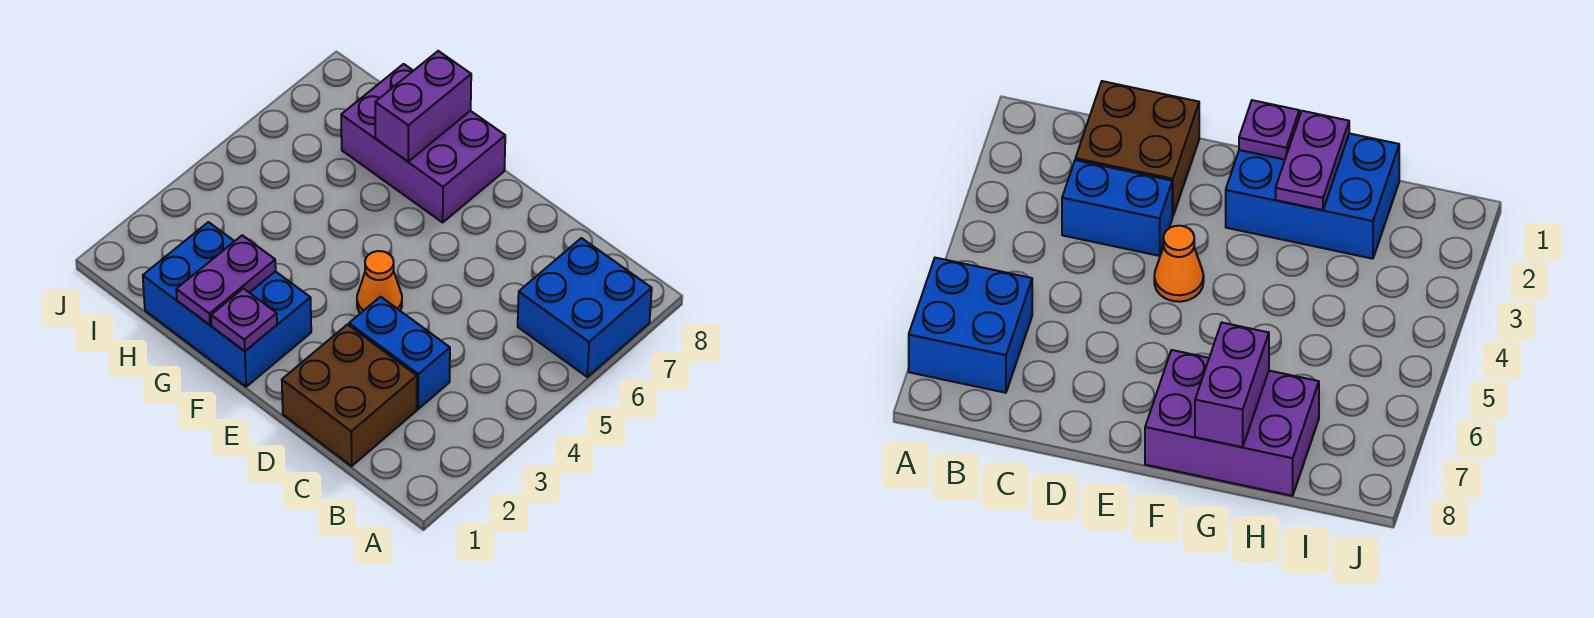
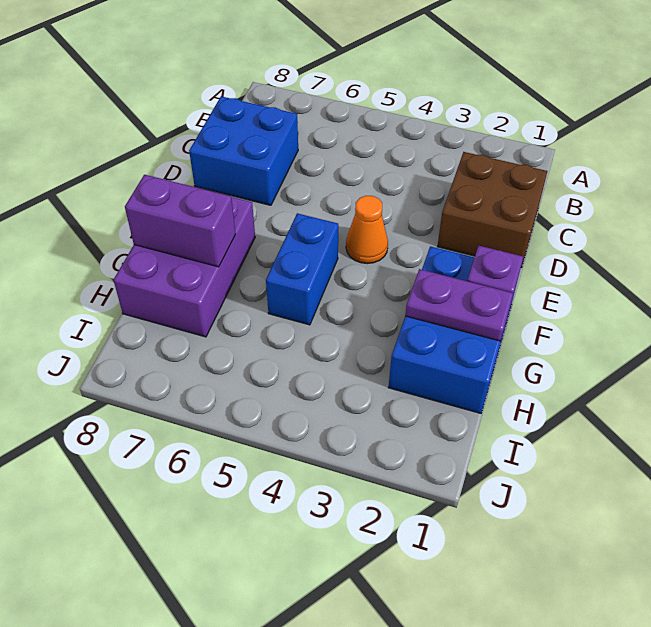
blue brick A6:B7 level 1 -> blue brick C7:D8 level 1
blue brick C3:D3 level 1 -> blue brick F5:G5 level 1

